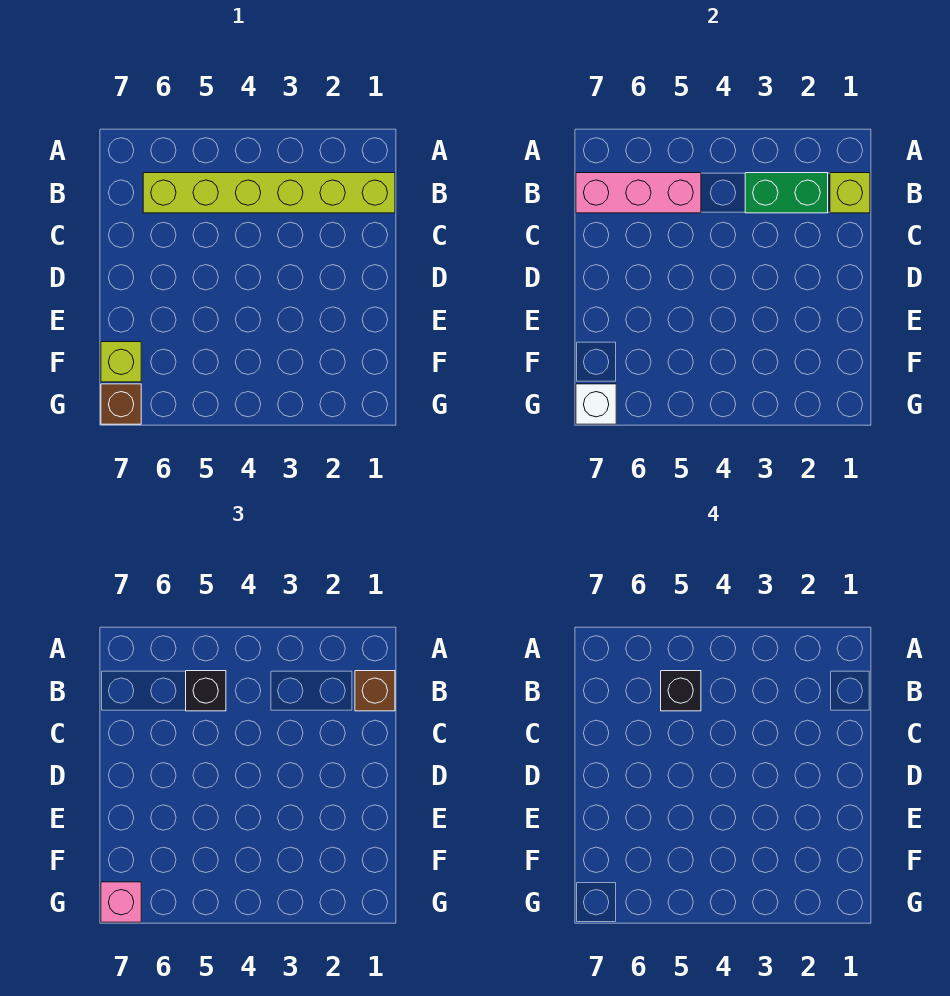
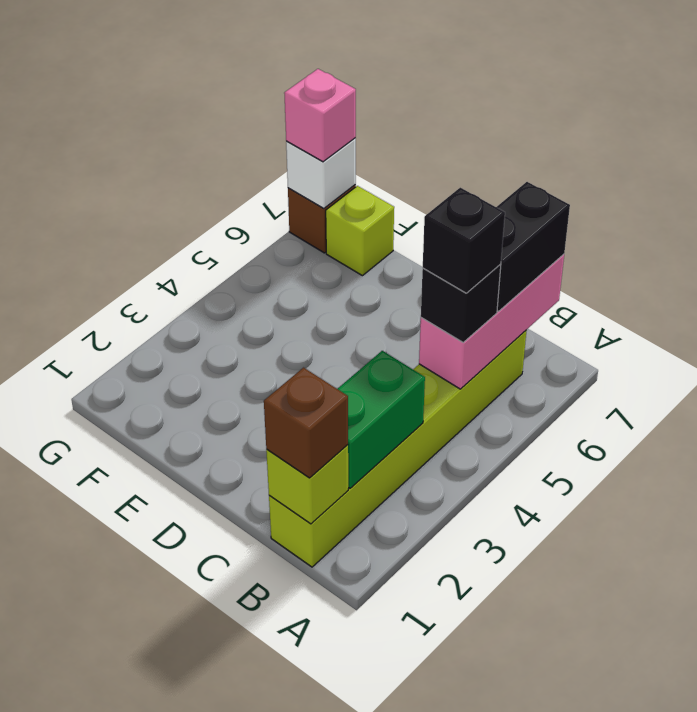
none -> black brick B6:B7 level 3

